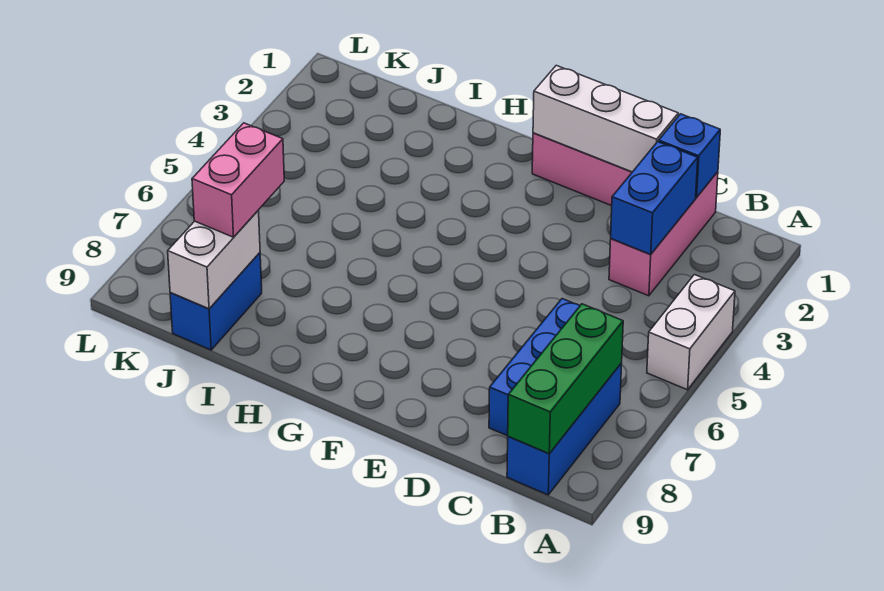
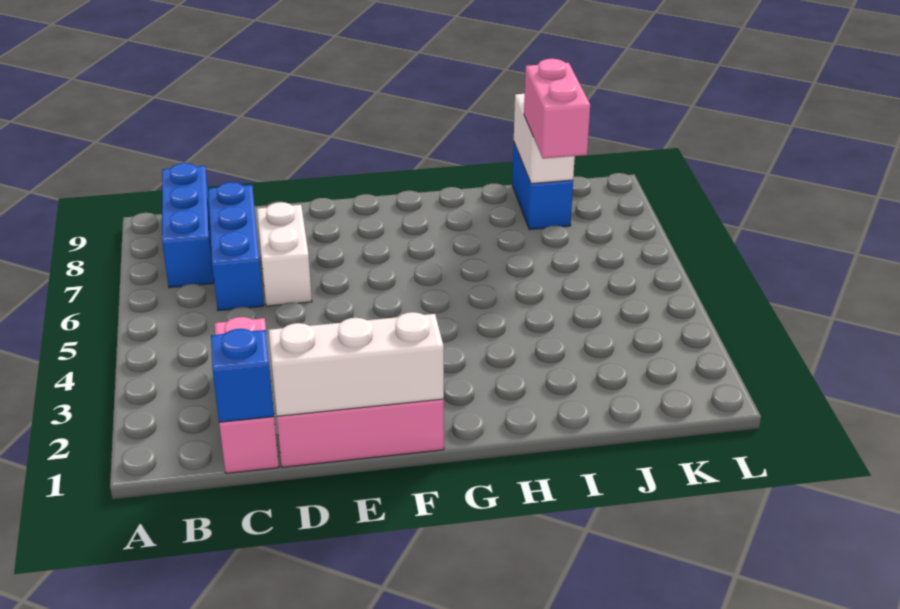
white brick A4:A5 level 1 -> white brick D6:D7 level 1
green brick B7:B9 level 2 -> none
blue brick C2:C3 level 2 -> none

